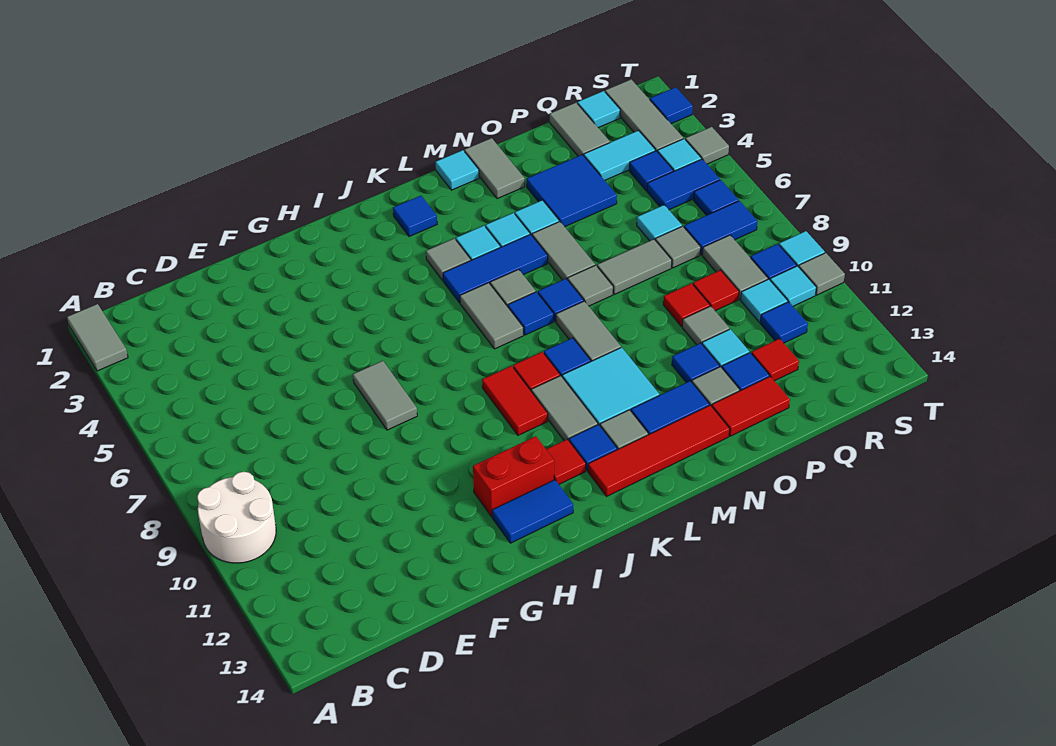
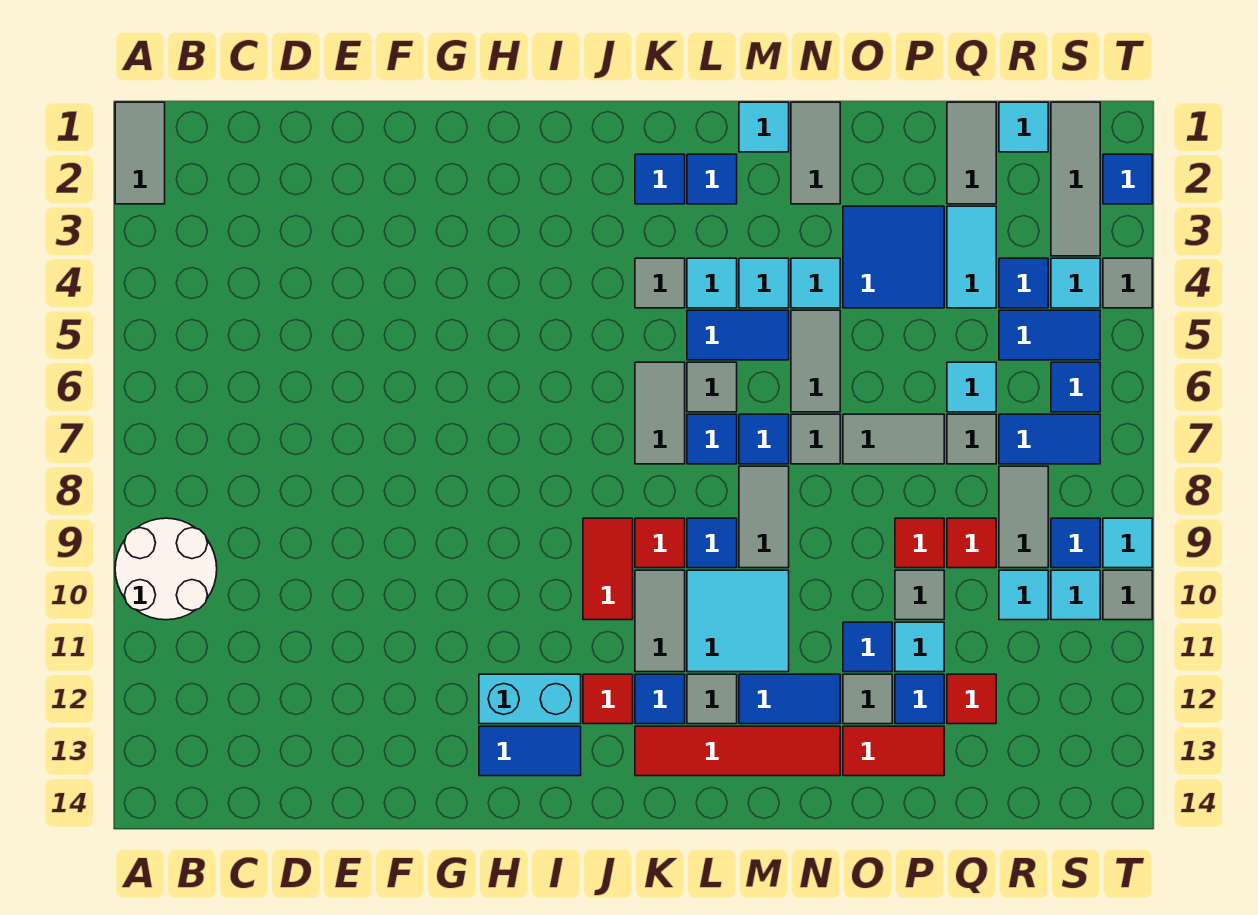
grey tile G7:G8 level 1 -> none
red brick H12:I12 level 1 -> cyan brick H12:I12 level 1
blue tile K5:M5 level 1 -> blue tile L5:M5 level 1
cyan tile Q3:R3 level 1 -> cyan tile Q3:Q4 level 1
blue tile R11 level 1 -> blue tile L2 level 1

